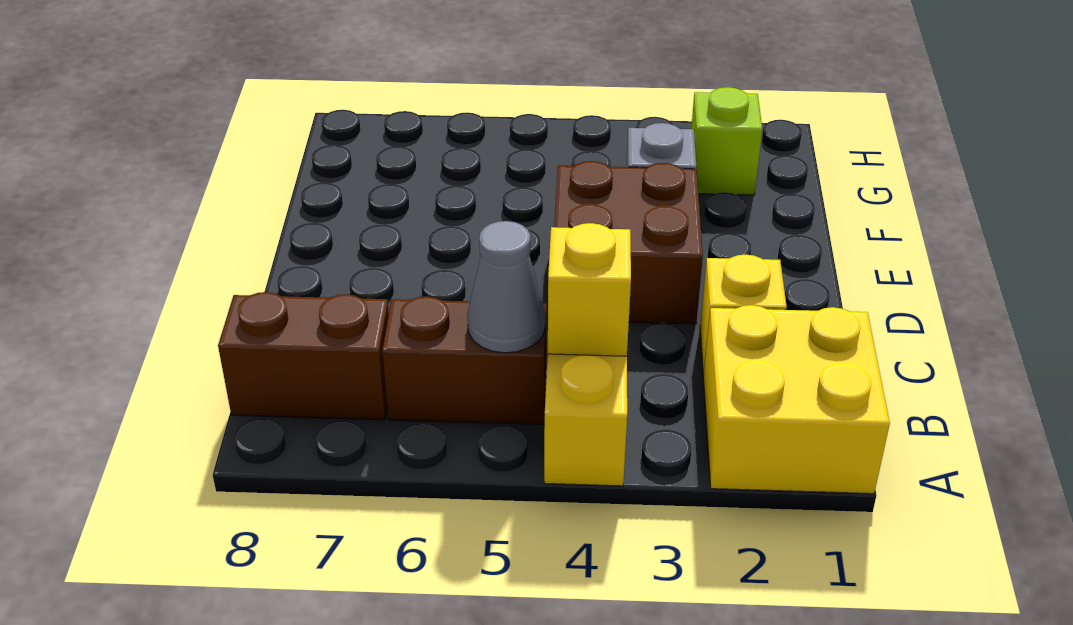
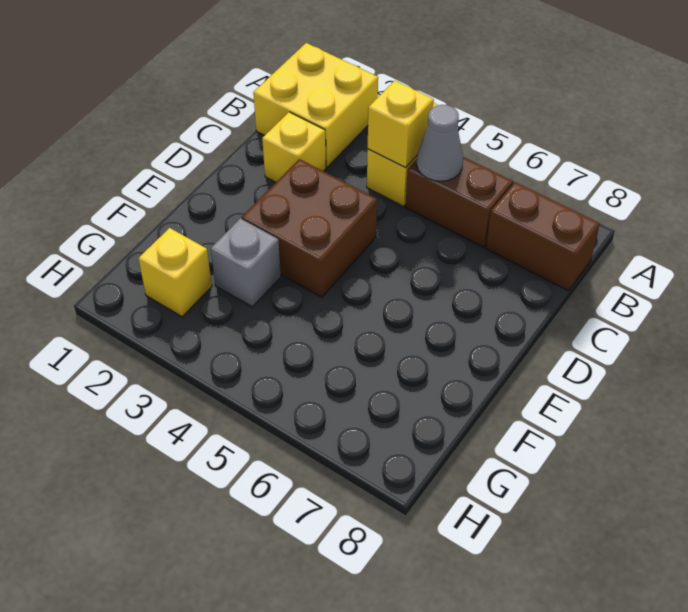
lime brick G2 level 1 -> yellow brick G2 level 1

